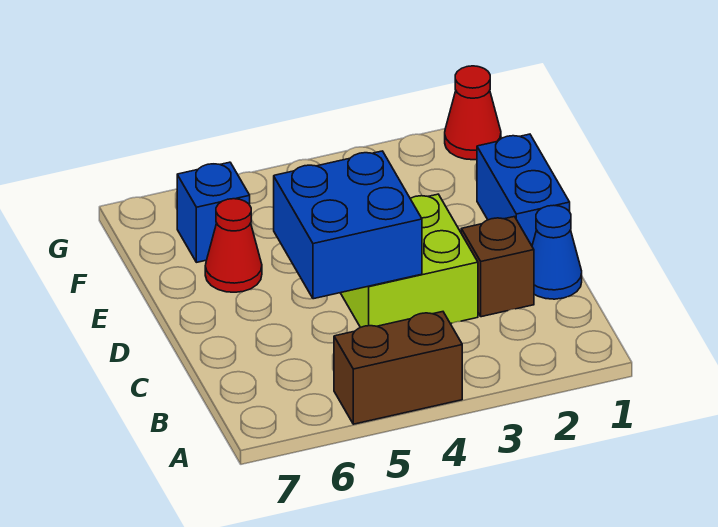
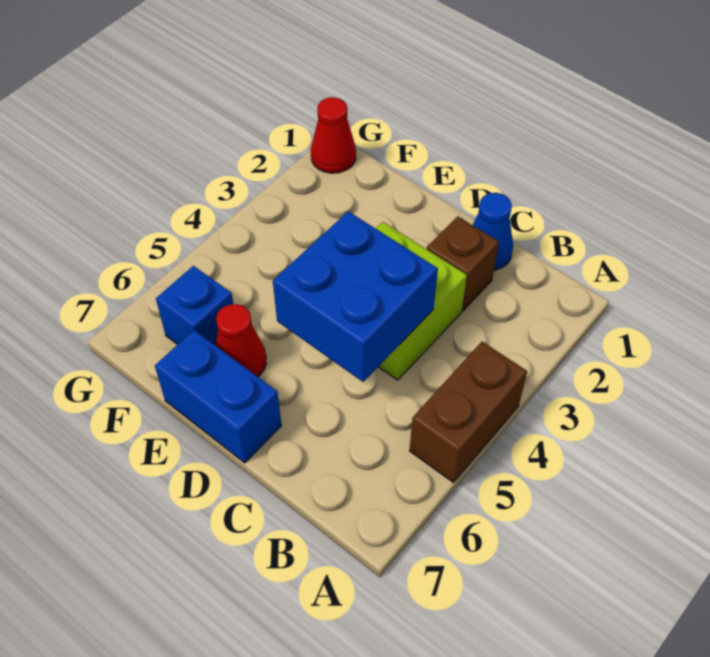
blue brick D1:E1 level 1 -> blue brick D7:E7 level 1

